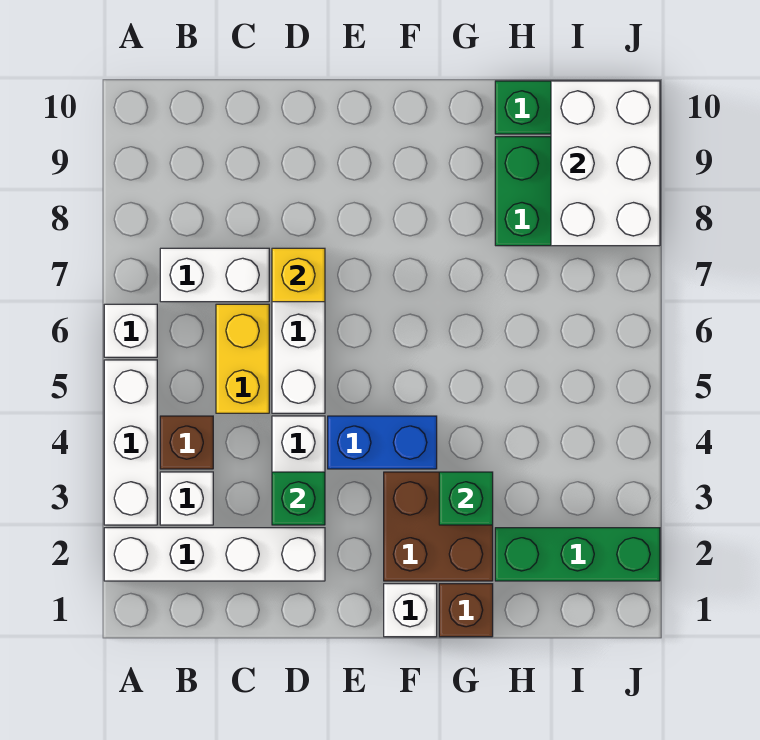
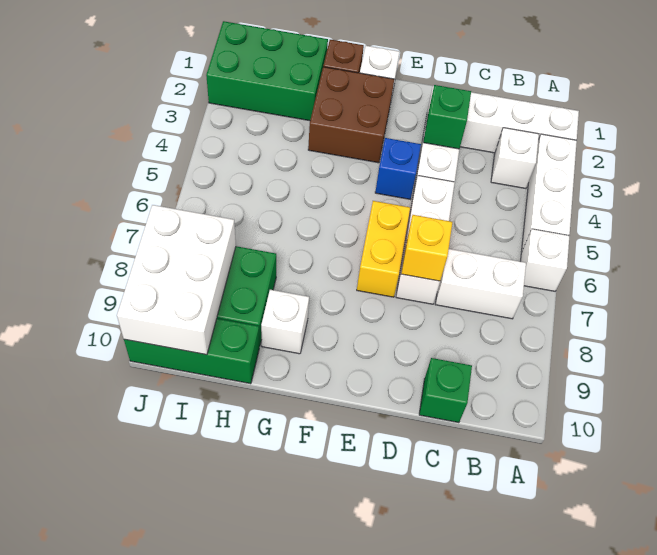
brown brick B4 level 1 -> none
yellow brick C5:C6 level 1 -> yellow brick E6:E7 level 1
blue brick E4:F4 level 1 -> blue brick E4 level 1
green brick G3 level 2 -> green brick C10 level 1
none -> white brick G9 level 1
green brick H2:J2 level 1 -> green brick H1:J2 level 1

